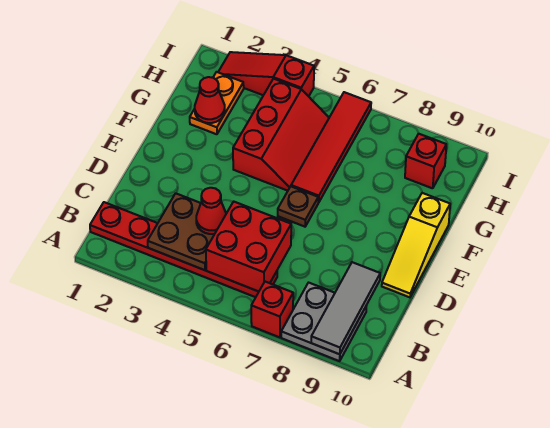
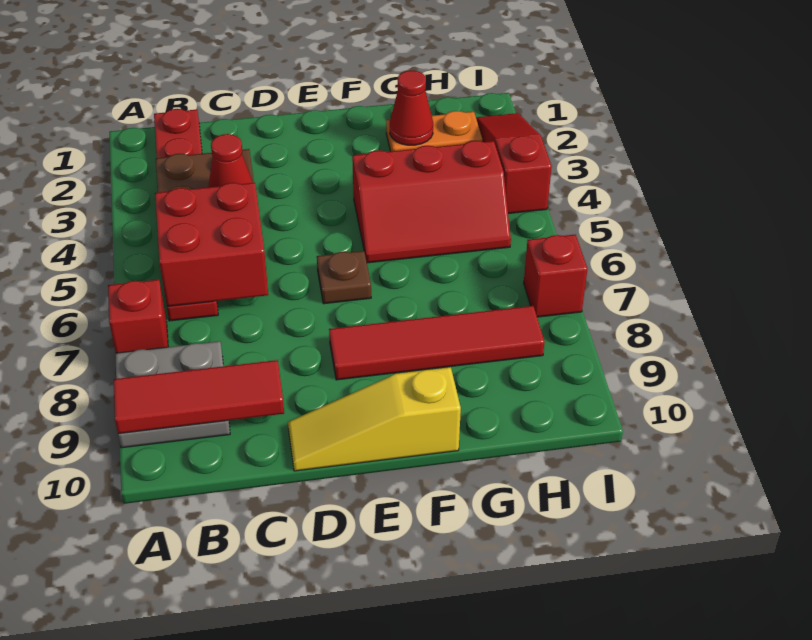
grey tile A9:C9 level 2 -> red tile A9:C9 level 2
red tile F6:I6 level 1 -> red tile E8:H8 level 1
red brick H9 level 1 -> red brick I7 level 1

